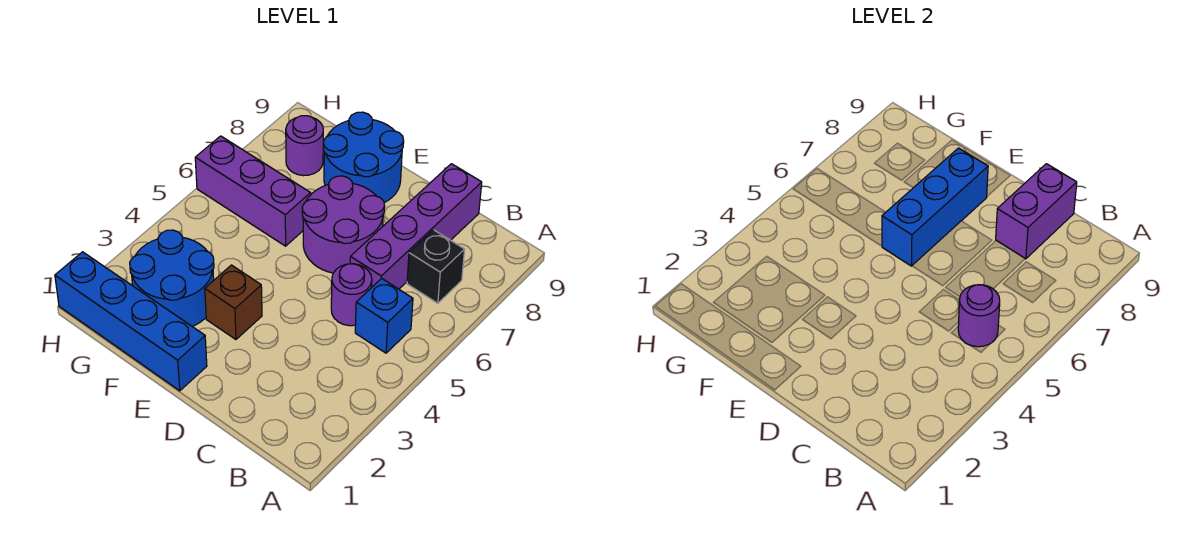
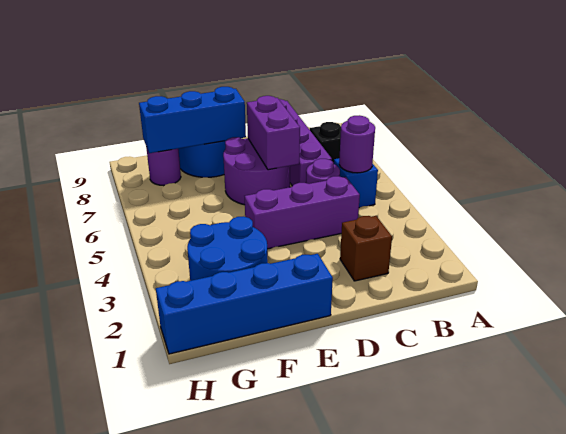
purple brick C8:C9 level 2 -> purple brick D6:D7 level 2
brown brick E3 level 1 -> brown brick C2 level 1
blue brick E6:E8 level 2 -> blue brick E8:G8 level 2
purple brick F6:H6 level 1 -> purple brick C4:E4 level 1

